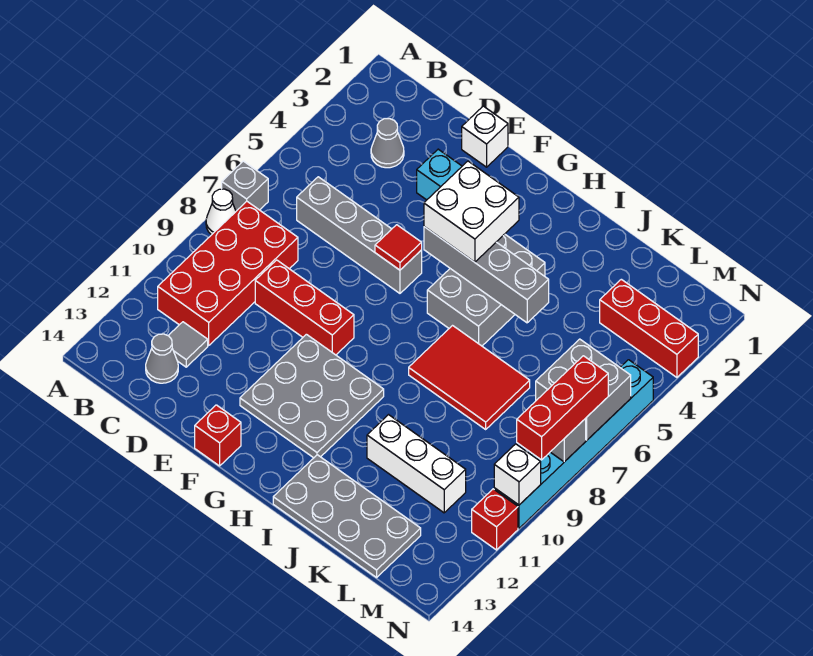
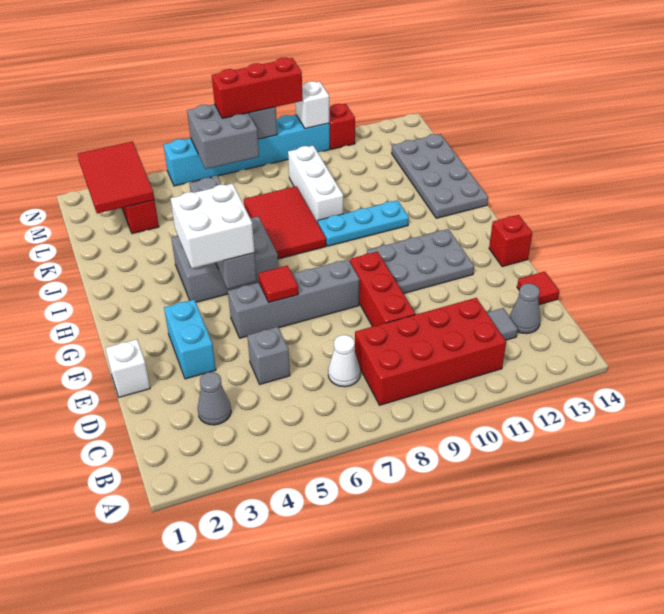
grey brick A7 level 1 -> grey brick D5 level 1
white cone A8 level 1 -> white cone C7 level 1
grey brick C6:F6 level 1 -> grey brick F5:F8 level 1
none -> red tile D14 level 1
grey plate F10:H12 level 1 -> grey plate F10:G12 level 1
none -> cyan plate I9:I11 level 1
white brick J11:L11 level 1 -> white brick J9:L9 level 1
none -> red tile L2:N3 level 2

